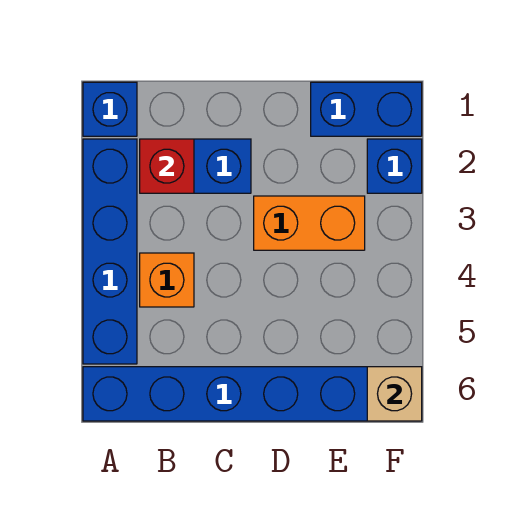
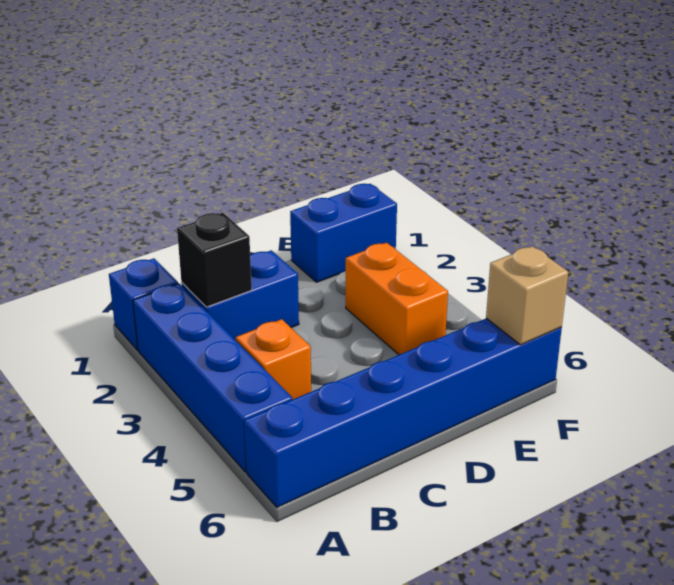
red brick B2 level 2 -> black brick B2 level 2
orange brick D3:E3 level 1 -> orange brick E3:E4 level 1
blue brick F2 level 1 -> none

